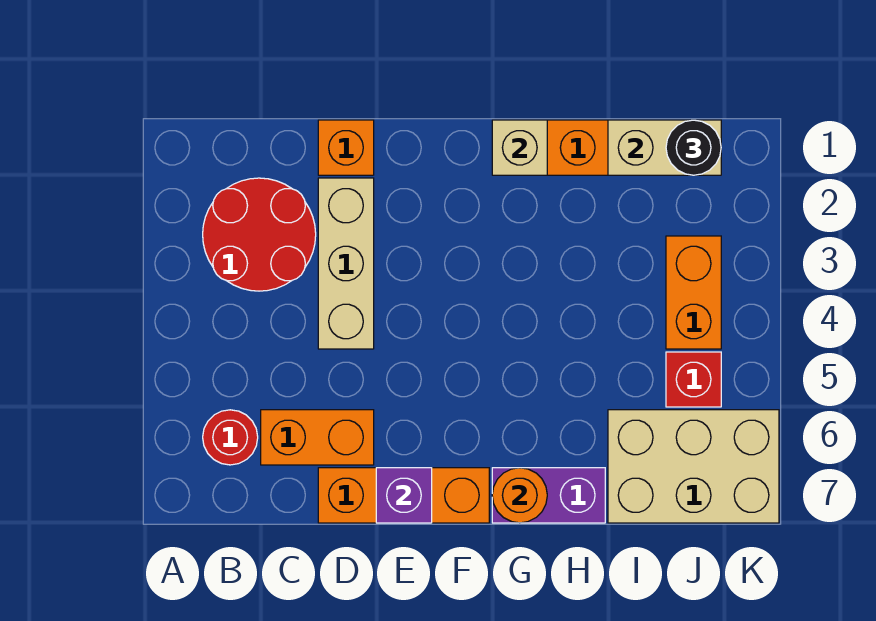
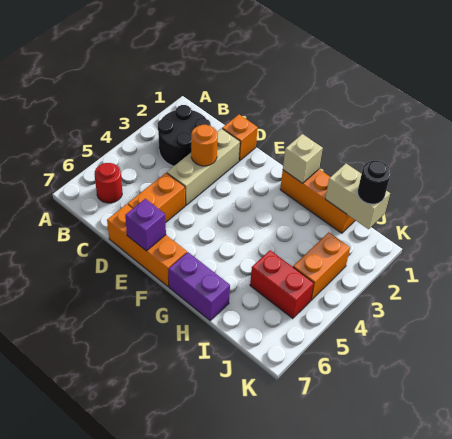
red round brick B2:C3 level 1 -> black round brick B2:C3 level 1
orange brick C6:D6 level 1 -> orange brick D5:D6 level 1
orange round brick G7 level 2 -> orange round brick D3 level 2
tan brick I6:K7 level 1 -> none
red brick J5 level 1 -> red brick I5:J5 level 1

